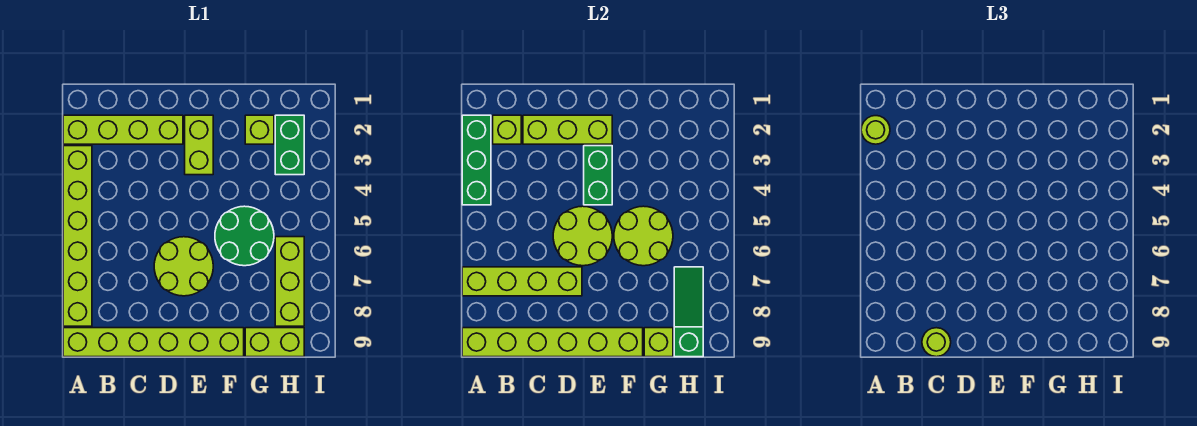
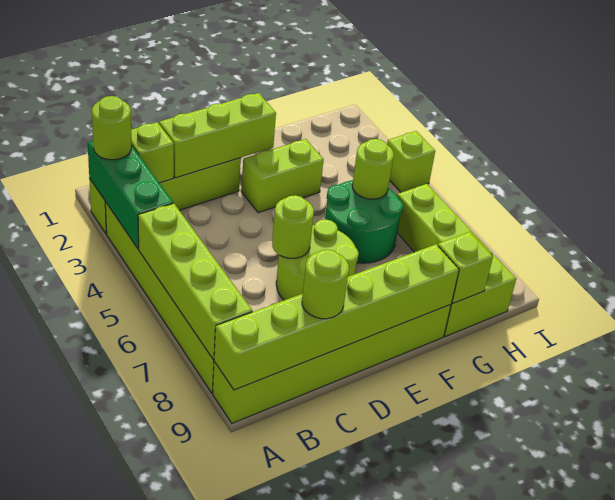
lime brick A7:D7 level 2 -> lime brick A5:A8 level 2
lime round brick D5:E6 level 2 -> lime round brick D6 level 2
lime brick E2:E3 level 1 -> lime brick E3:F3 level 1
green brick E3:E4 level 2 -> none
lime round brick F5:G6 level 2 -> lime round brick G5 level 2
lime brick G2 level 1 -> lime brick I4 level 1
green brick H2:H3 level 1 -> none
green slope H7:H9 level 2 top 9 -> none

